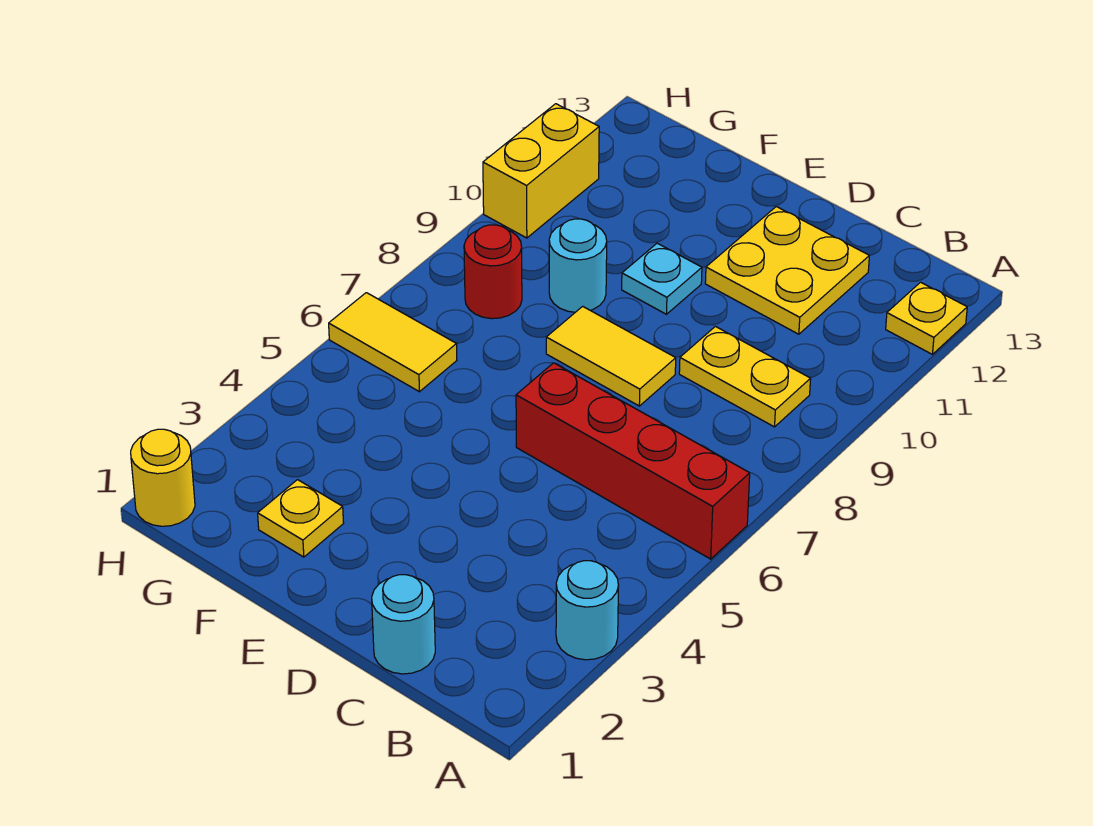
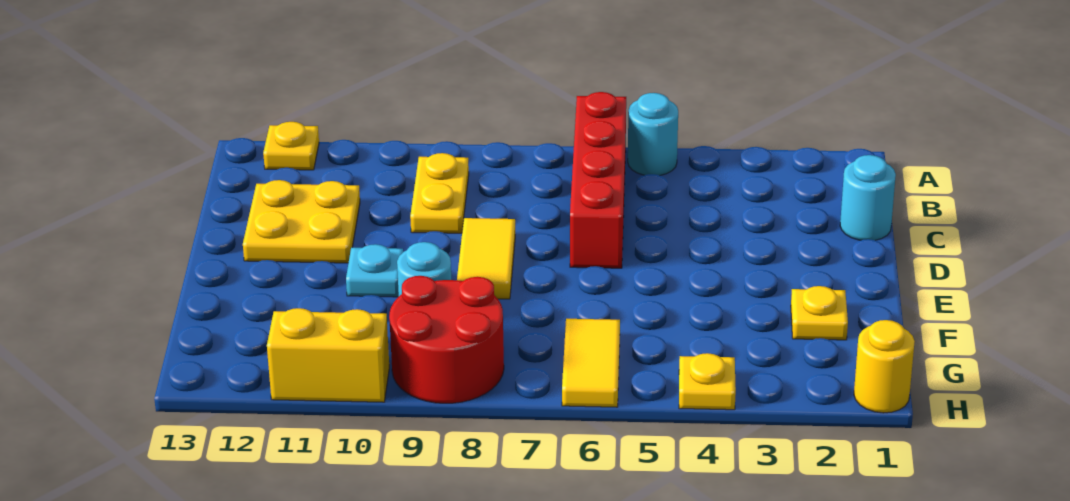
cyan round brick A3 level 1 -> cyan round brick A5 level 1
red round brick G8 level 1 -> red round brick G8:H9 level 1
none -> yellow plate H4 level 1

